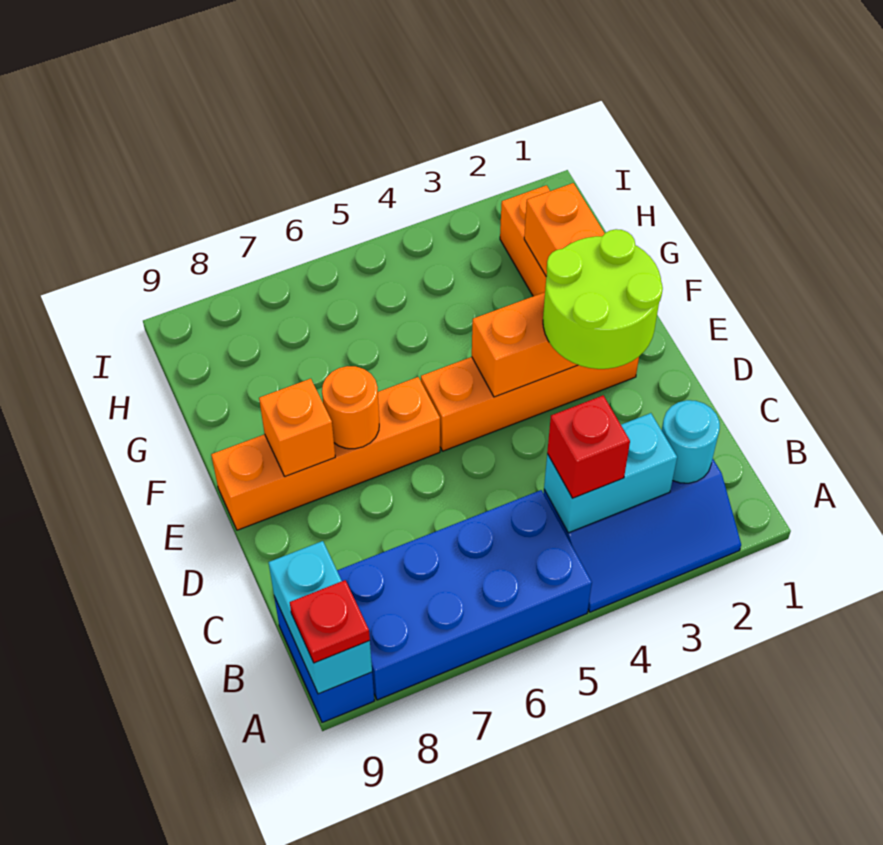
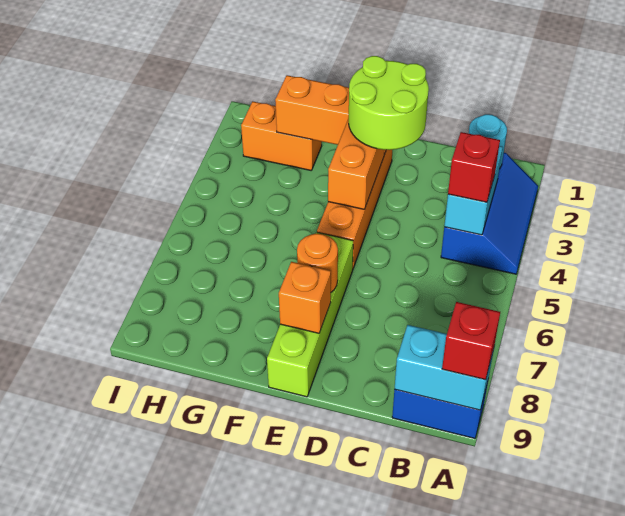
blue brick A5:B8 level 1 -> none
red plate A9 level 3 -> red brick A9 level 3
orange brick E6:E9 level 1 -> lime brick E6:E9 level 1

